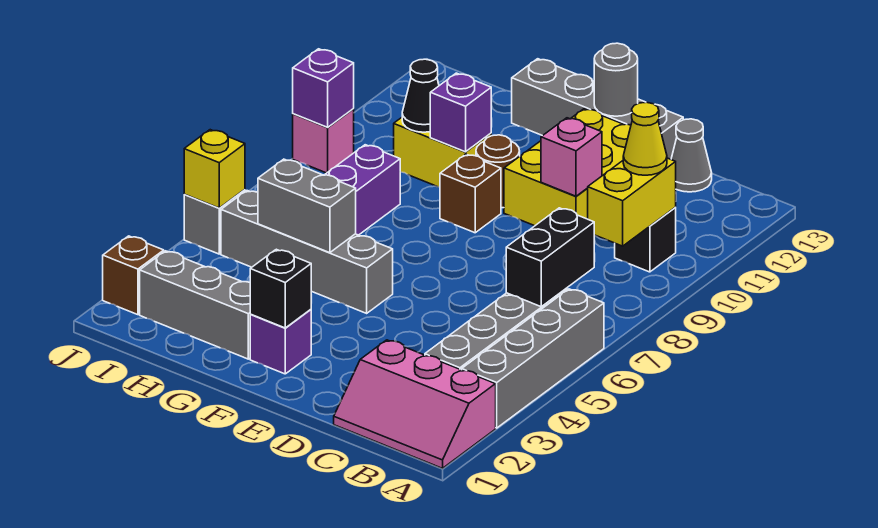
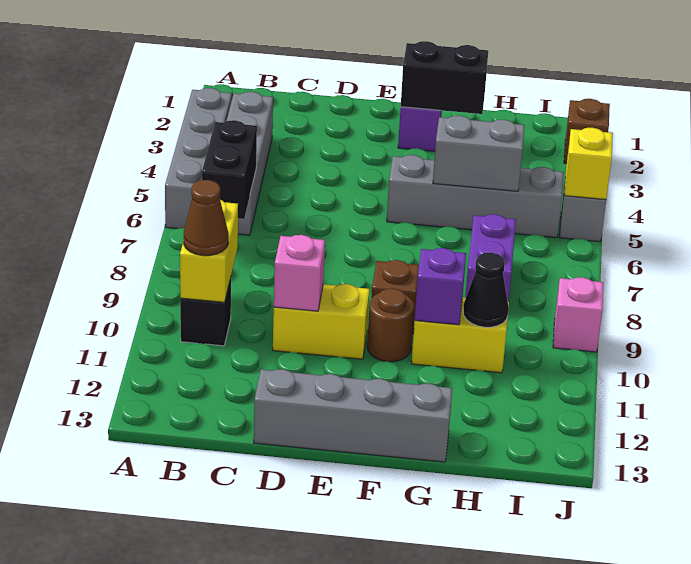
pink slope A1:C2 level 1 top 2 -> none
yellow cone B10 level 3 -> brown cone B10 level 3
grey cone C13 level 1 -> none
yellow brick D10:E12 level 1 -> yellow brick D10:E10 level 1
grey round brick E13 level 2 -> none
black brick F2 level 2 -> black brick F2:G2 level 2
grey brick G2:I2 level 1 -> none
purple brick J9 level 2 -> none

